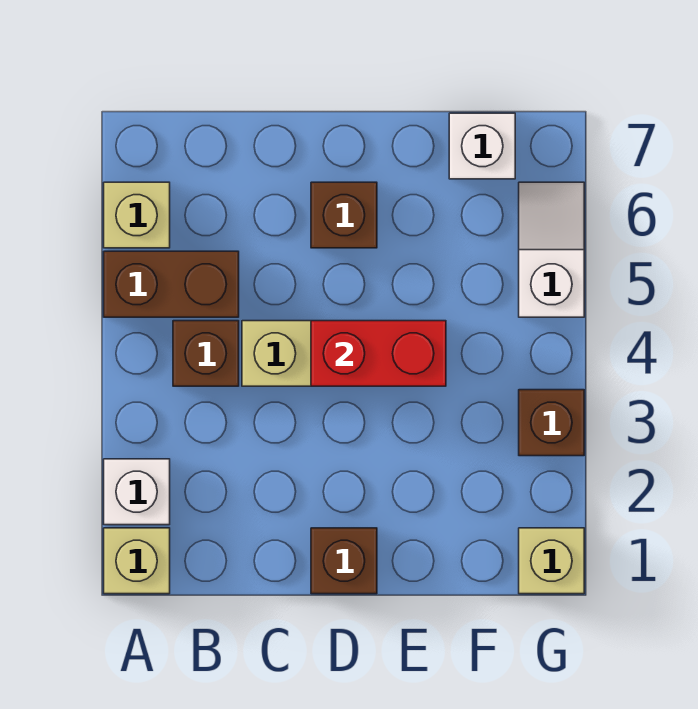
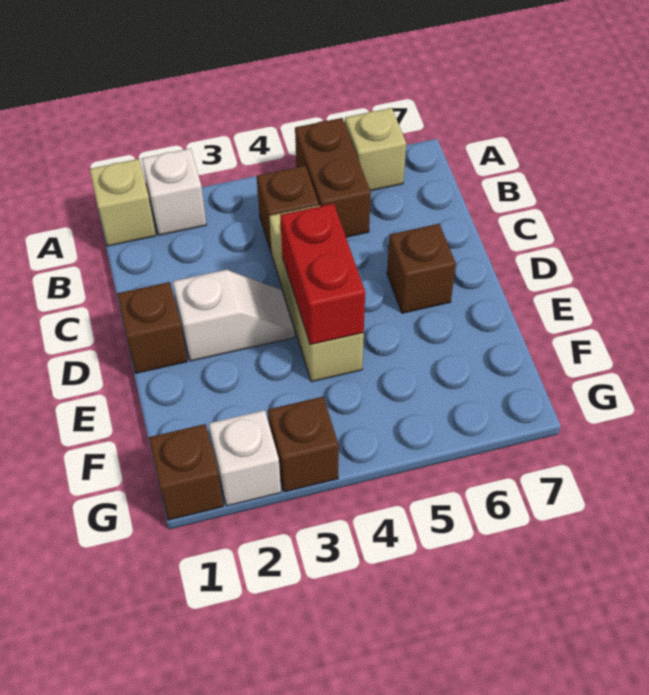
white brick F7 level 1 -> white brick G2 level 1
tan brick G1 level 1 -> brown brick G1 level 1
white slope G5:G6 level 1 top 5 -> white slope D2:D3 level 1 top 2

